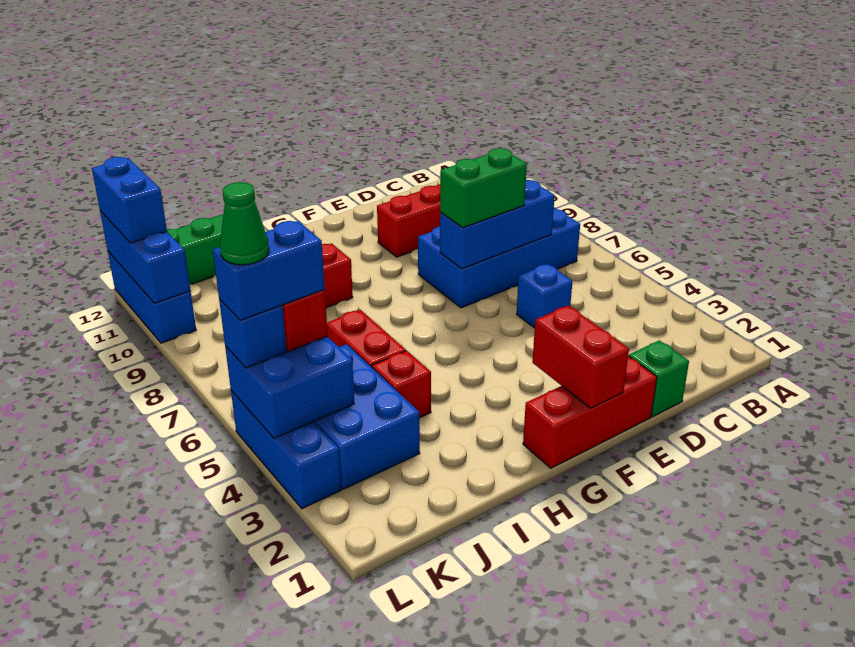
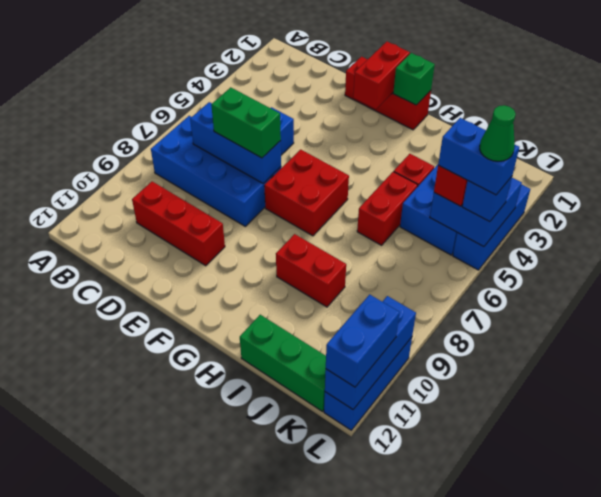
green brick D1 level 1 -> green brick G1 level 2
none -> red brick F6:G7 level 1

